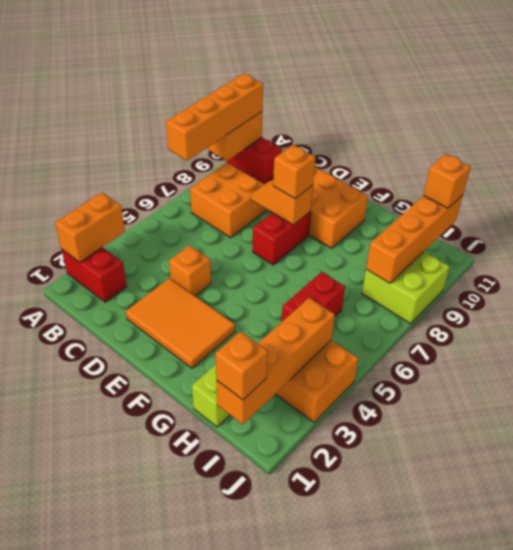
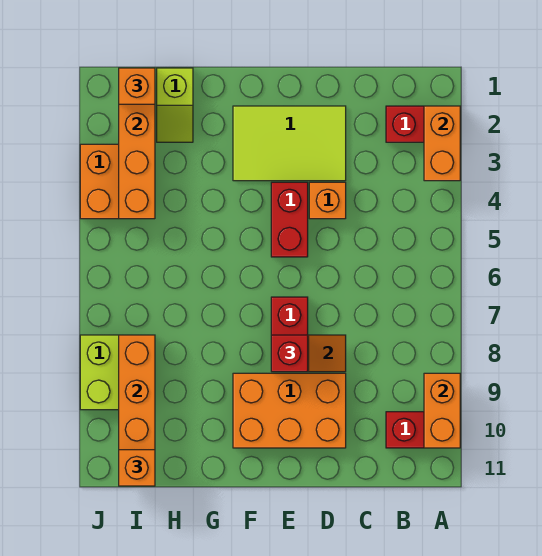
orange brick A7:A10 level 3 -> none
orange brick B7:C8 level 1 -> none
orange tile D2:F3 level 1 -> lime tile D2:F3 level 1
orange brick E8 level 3 -> red brick E8 level 3
red brick H5:H6 level 1 -> red brick E4:E5 level 1

